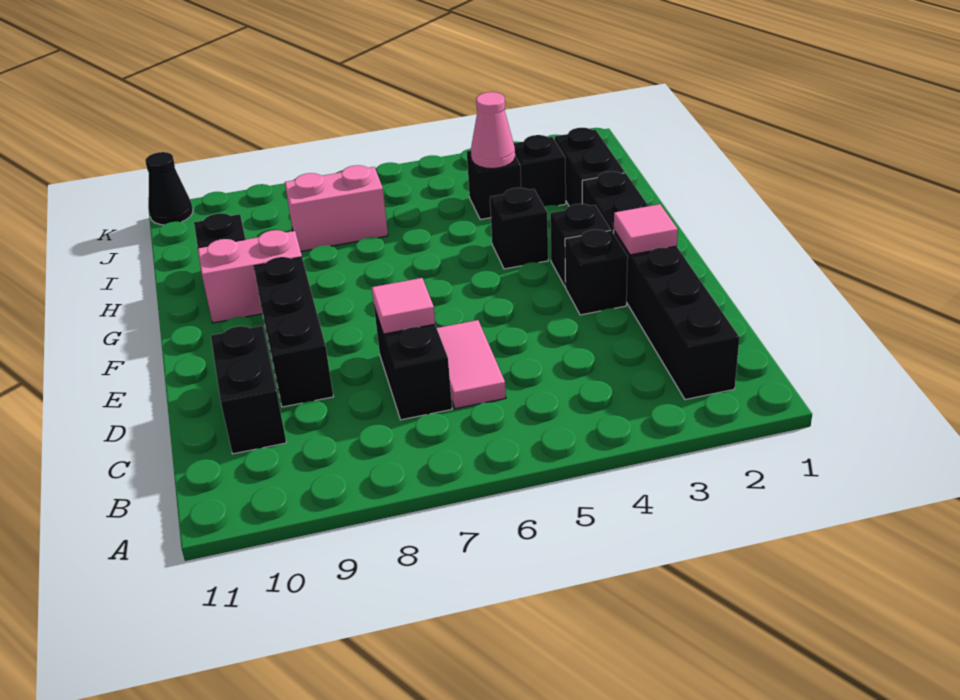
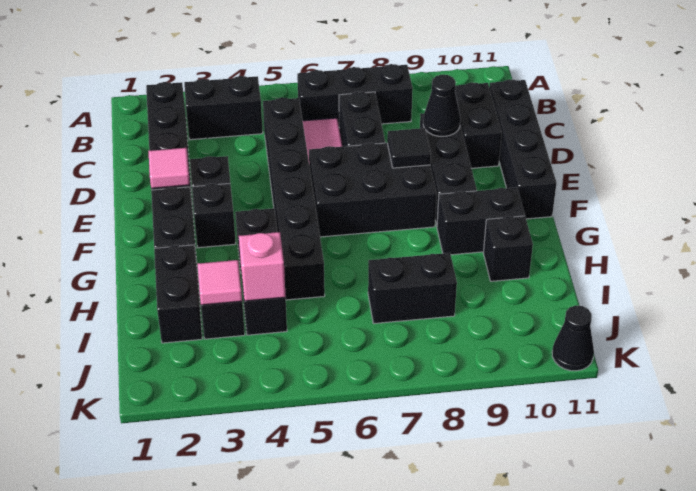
none -> black brick B3:B4 level 1
none -> black brick B6:B8 level 1
none -> black brick C5:H5 level 1
none -> black brick C11:F11 level 1
pink tile D7 level 2 -> pink tile I3 level 2
none -> black cone D9 level 2
none -> black brick E6:F8 level 1
none -> black tile E8 level 2
pink brick G9:G10 level 1 -> black brick G9:G10 level 1
pink cone I4 level 2 -> pink brick I4 level 2
pink brick I7:I8 level 1 -> black brick I7:I8 level 1

